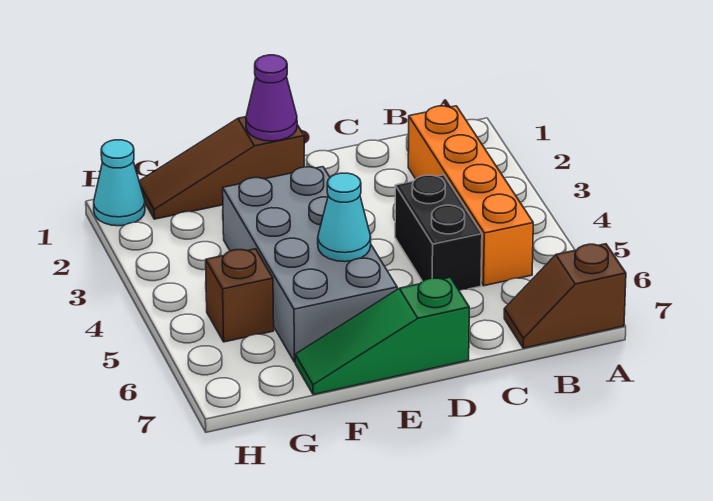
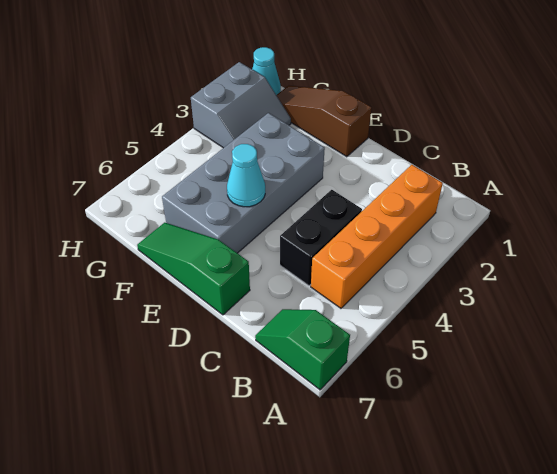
brown slope A7:B7 level 1 top A -> green slope A7:B7 level 1 top A
purple cone E1 level 2 -> none
none -> grey slope G2:H3 level 1 top H
brown brick G5 level 1 -> none

